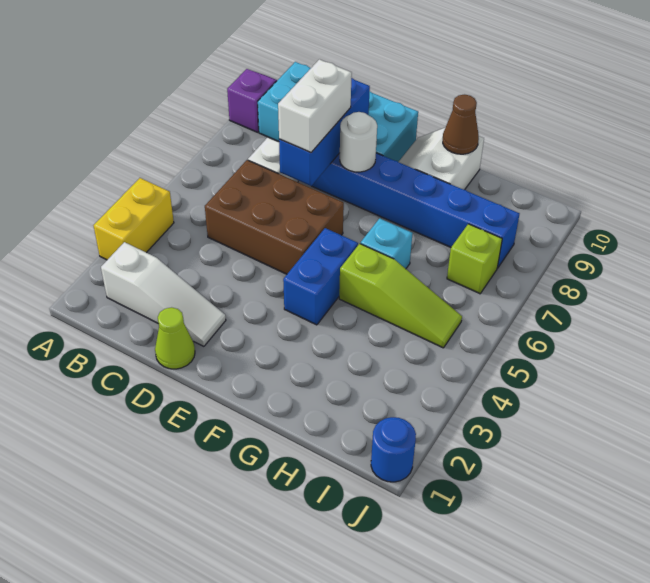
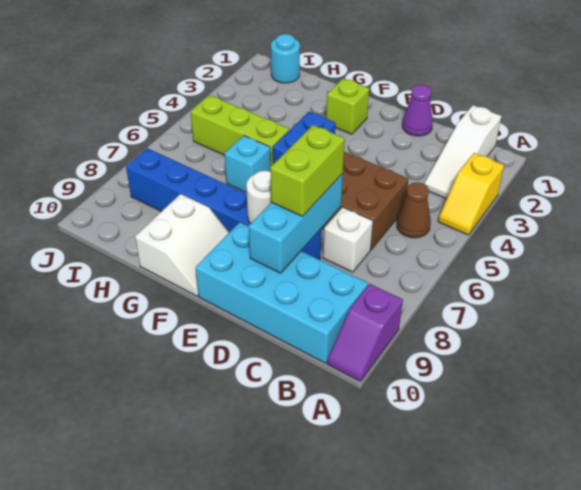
yellow brick A3:A4 level 1 -> yellow slope A3:A4 level 1 top 3
white slope B2:D2 level 1 top B -> white slope B1:B3 level 1 top 1
lime cone D1 level 1 -> purple cone D1 level 1
blue brick D7:D9 level 2 -> cyan brick D7:D9 level 2
white brick D7:D8 level 3 -> lime brick D7:D8 level 3
lime slope G5:I5 level 1 top G -> lime brick G5:I5 level 1
brown cone G10 level 2 -> brown cone B5 level 1
none -> cyan round brick I1 level 1
lime brick I7 level 1 -> lime brick F2 level 1
blue round brick J1 level 1 -> none

